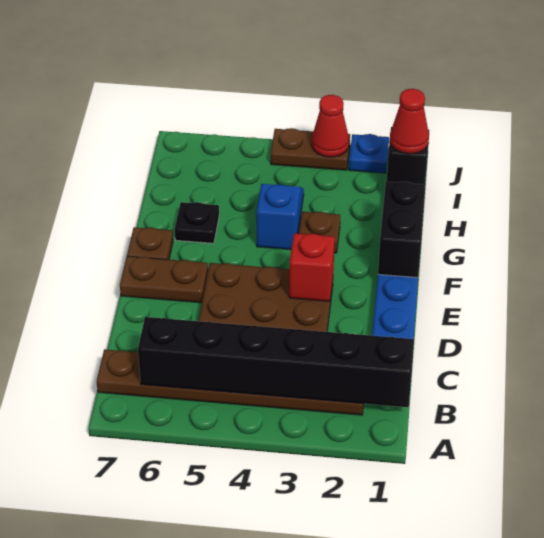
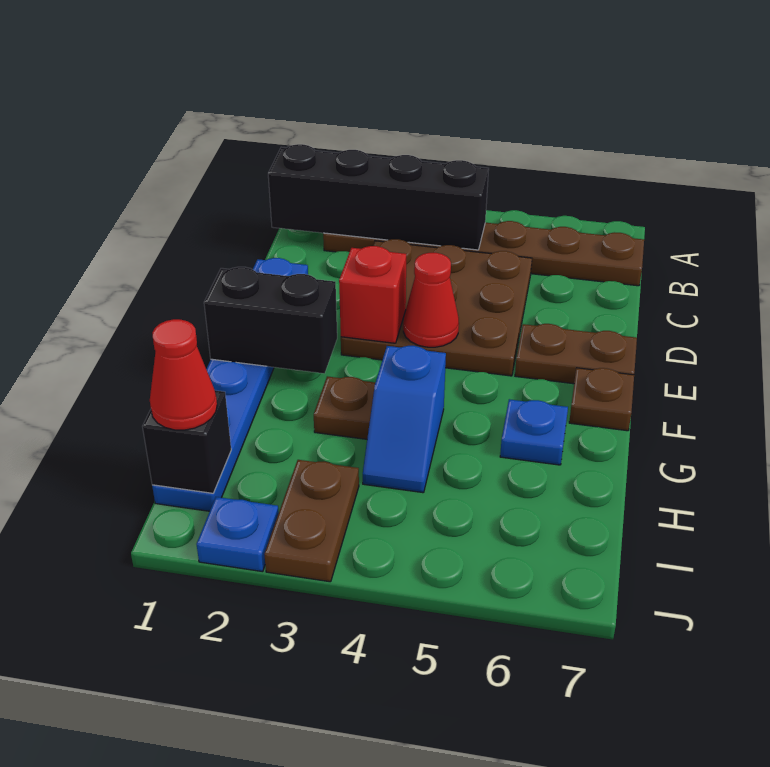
black brick B1:B6 level 2 -> black brick B1:B4 level 2
black brick F1:G1 level 2 -> black brick F1:F2 level 2
black plate G6 level 1 -> blue plate G6 level 1
brown plate J3:J4 level 1 -> brown plate I3:J3 level 1
red cone J3 level 2 -> red cone E4 level 2

